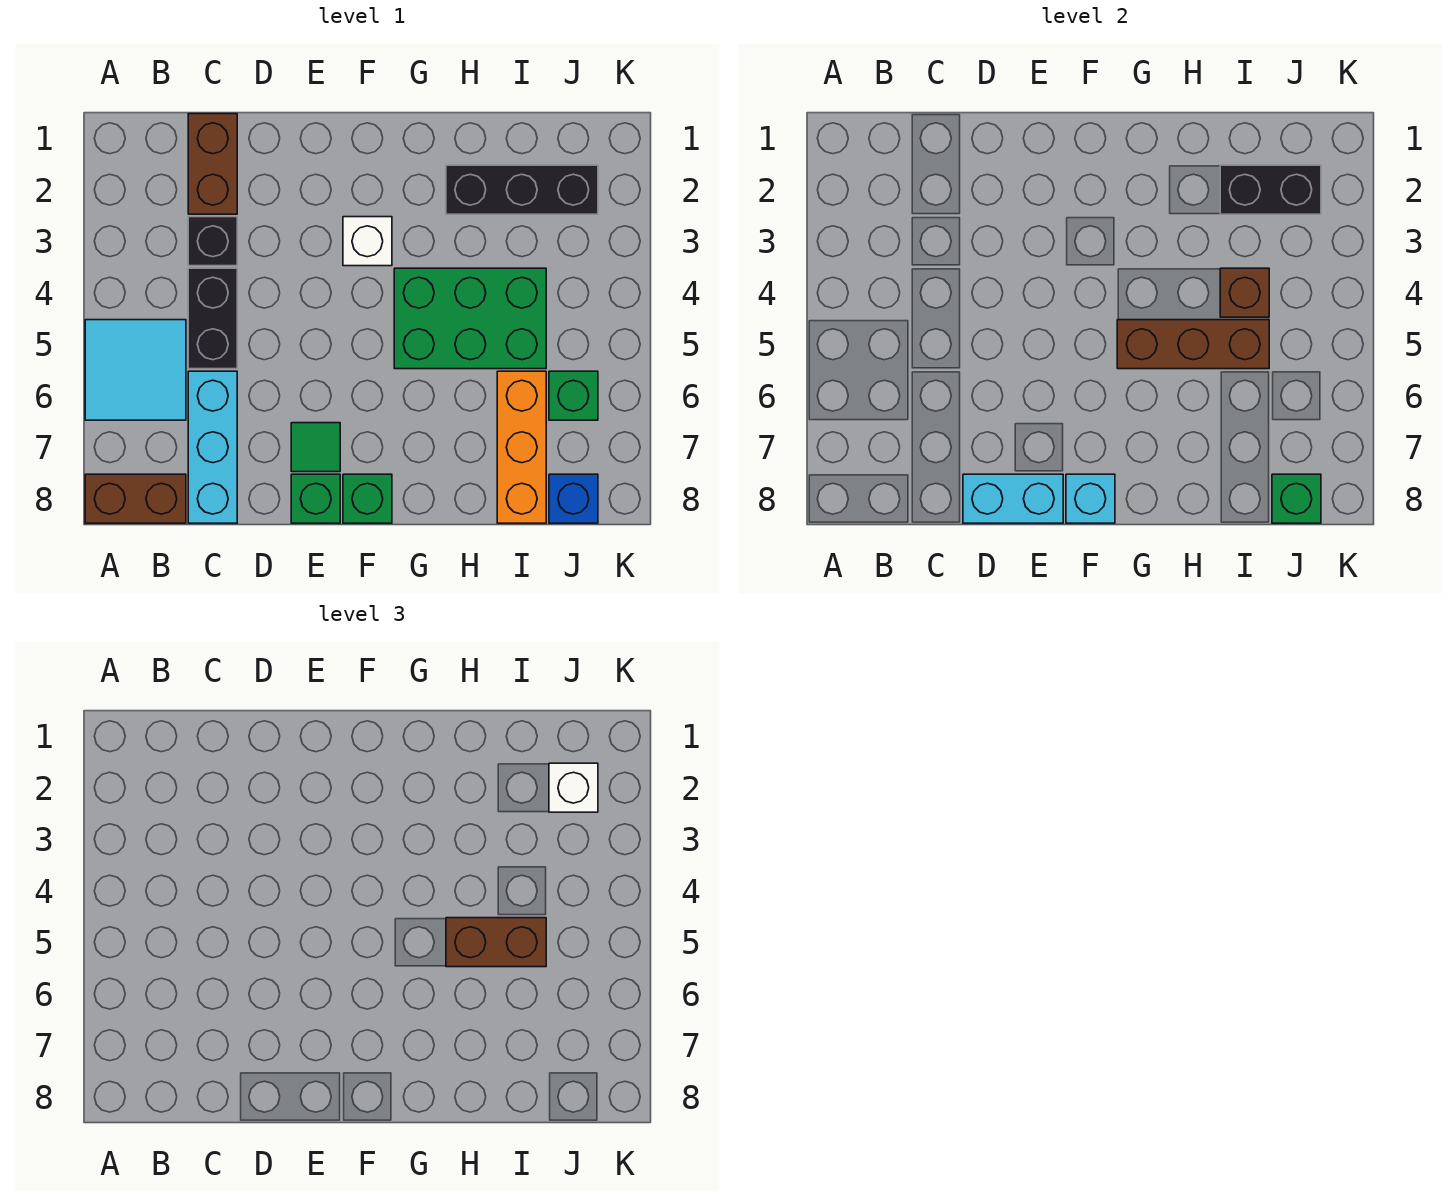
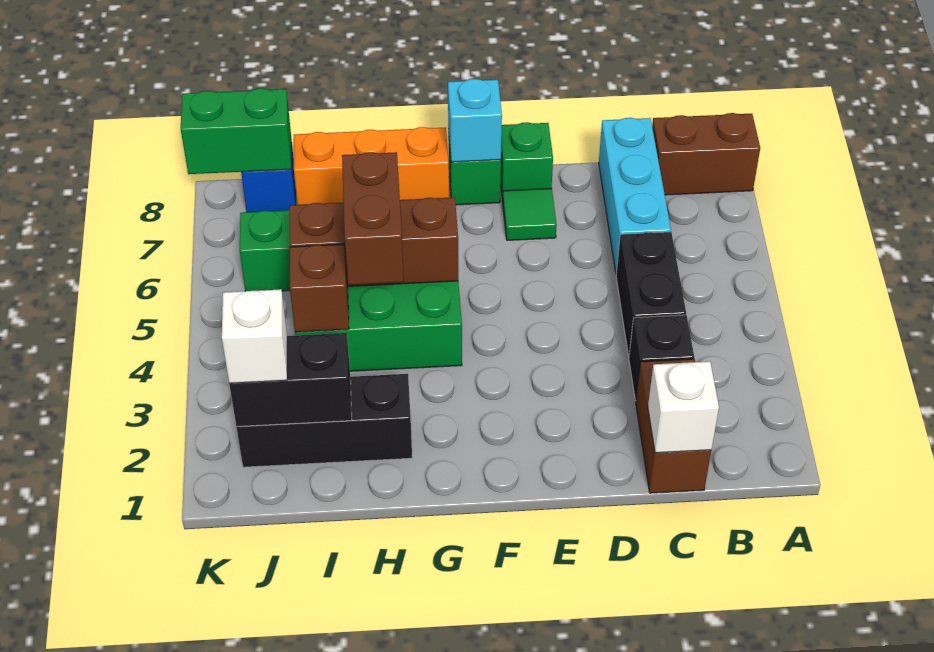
cyan tile A5:B6 level 1 -> none
cyan brick D8:E8 level 2 -> none
white brick F3 level 1 -> white brick C1 level 2
brown brick H5:I5 level 3 -> brown brick H4:H5 level 3
orange brick I6:I8 level 1 -> orange brick G8:I8 level 1
green brick J8 level 2 -> green brick J8:K8 level 2

